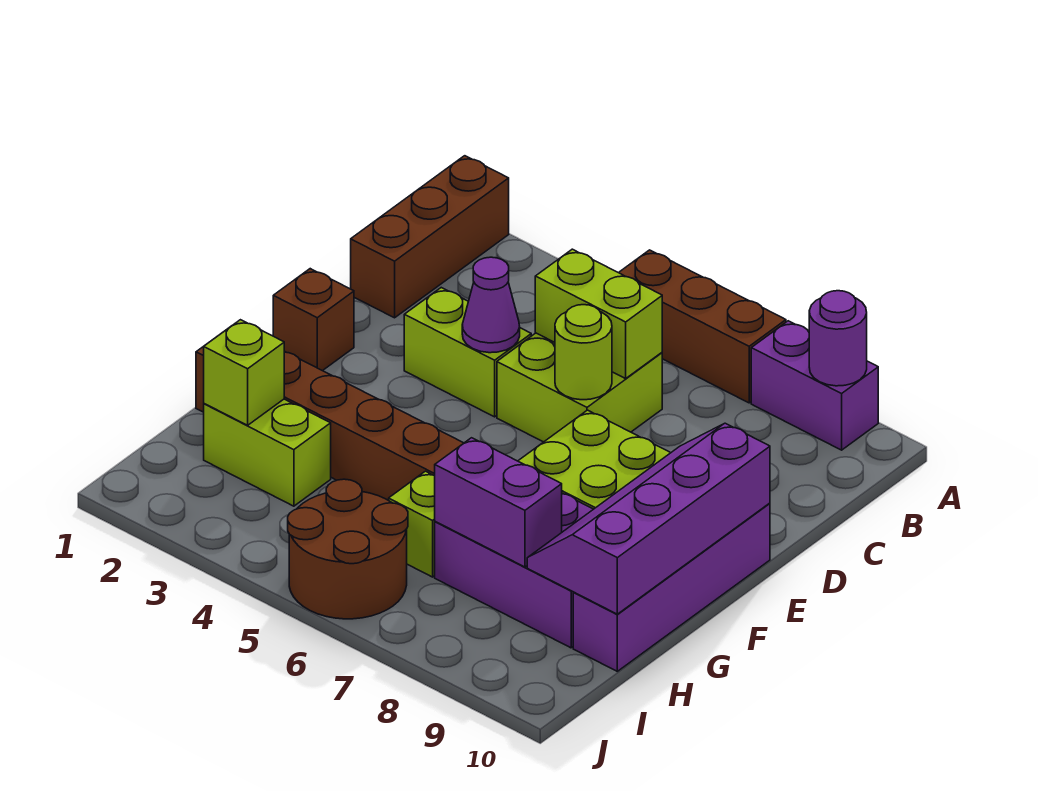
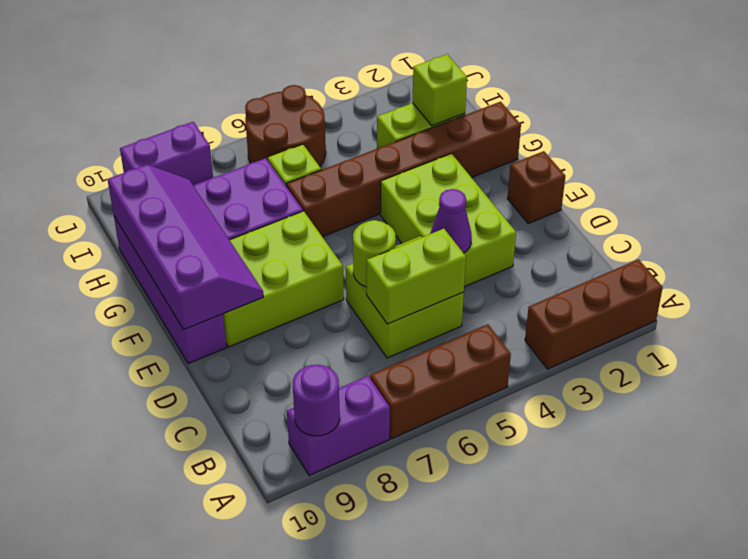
brown brick A1:C1 level 1 -> brown brick A1:A3 level 1
lime brick D3:D4 level 1 -> lime brick D3:F4 level 1
purple brick H7:H8 level 2 -> purple brick J8:J9 level 1

